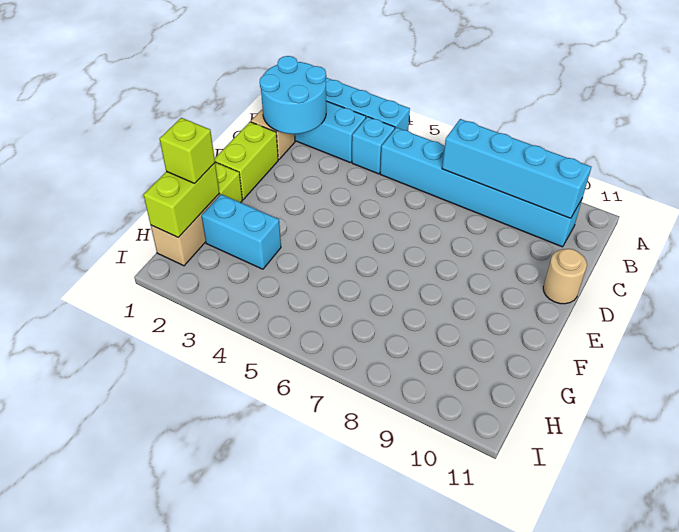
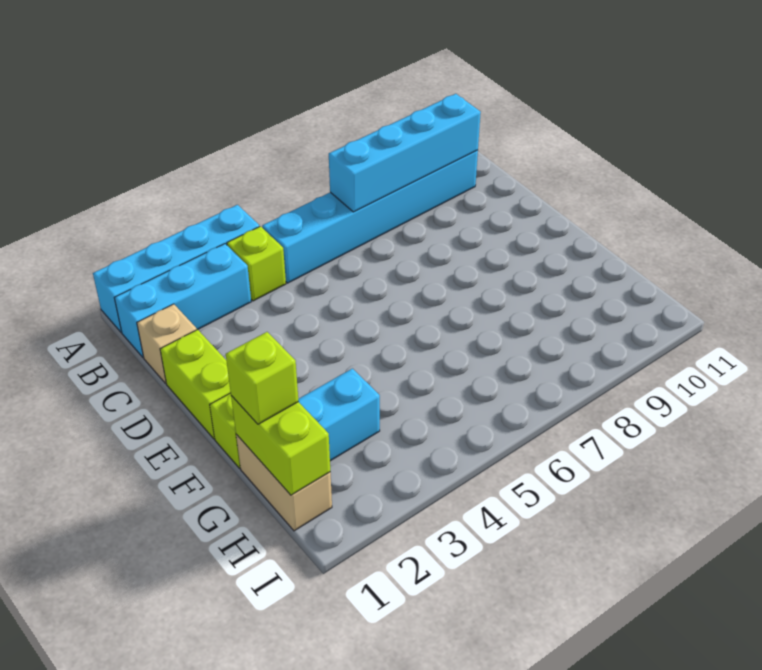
cyan round brick B1:C2 level 2 -> none
cyan brick B4 level 1 -> lime brick B4 level 1
tan round brick D11 level 1 -> none

